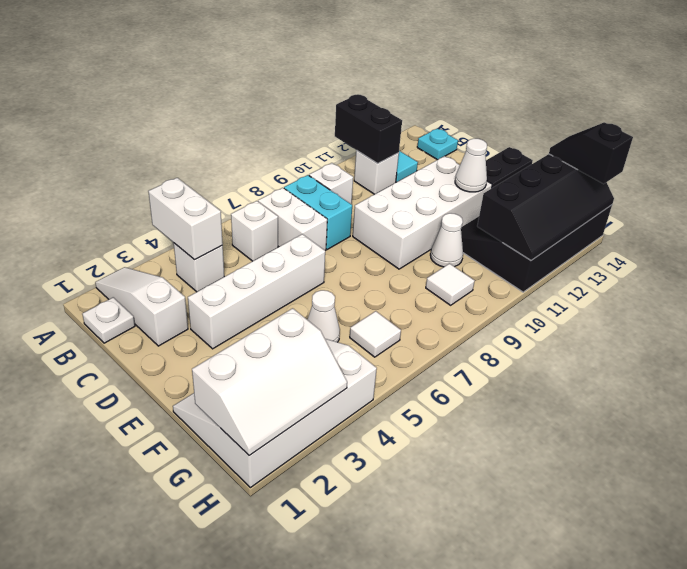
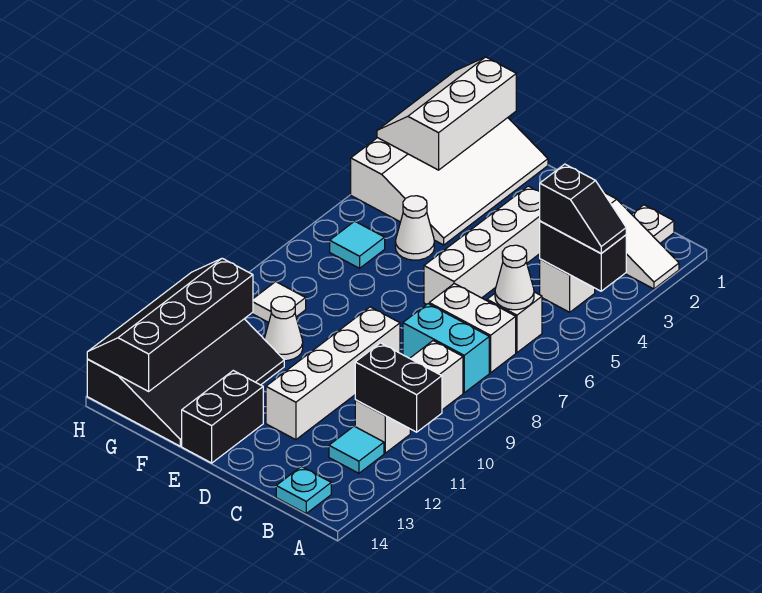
white brick A4:B4 level 2 -> black brick A4:B4 level 2
white brick D9:E12 level 1 -> white brick D9:D12 level 1
white cone E12 level 2 -> white cone B6 level 2
white tile G6 level 1 -> cyan tile G6 level 1
black slope G14:H14 level 3 top H -> black slope A4:B4 level 3 top B

